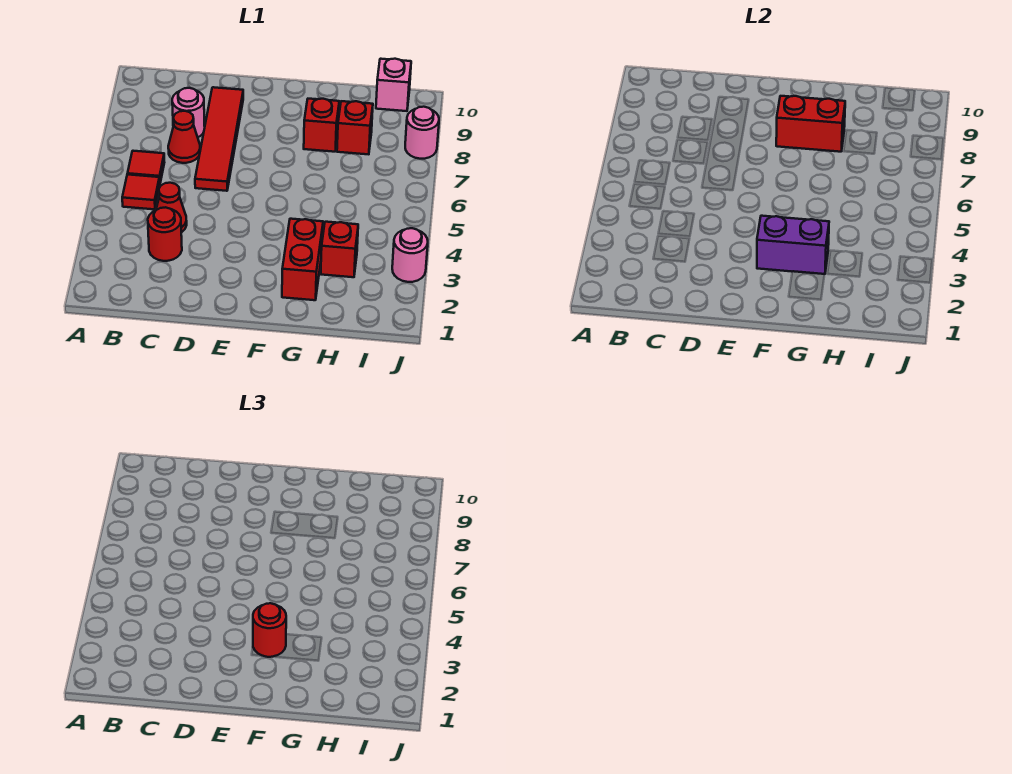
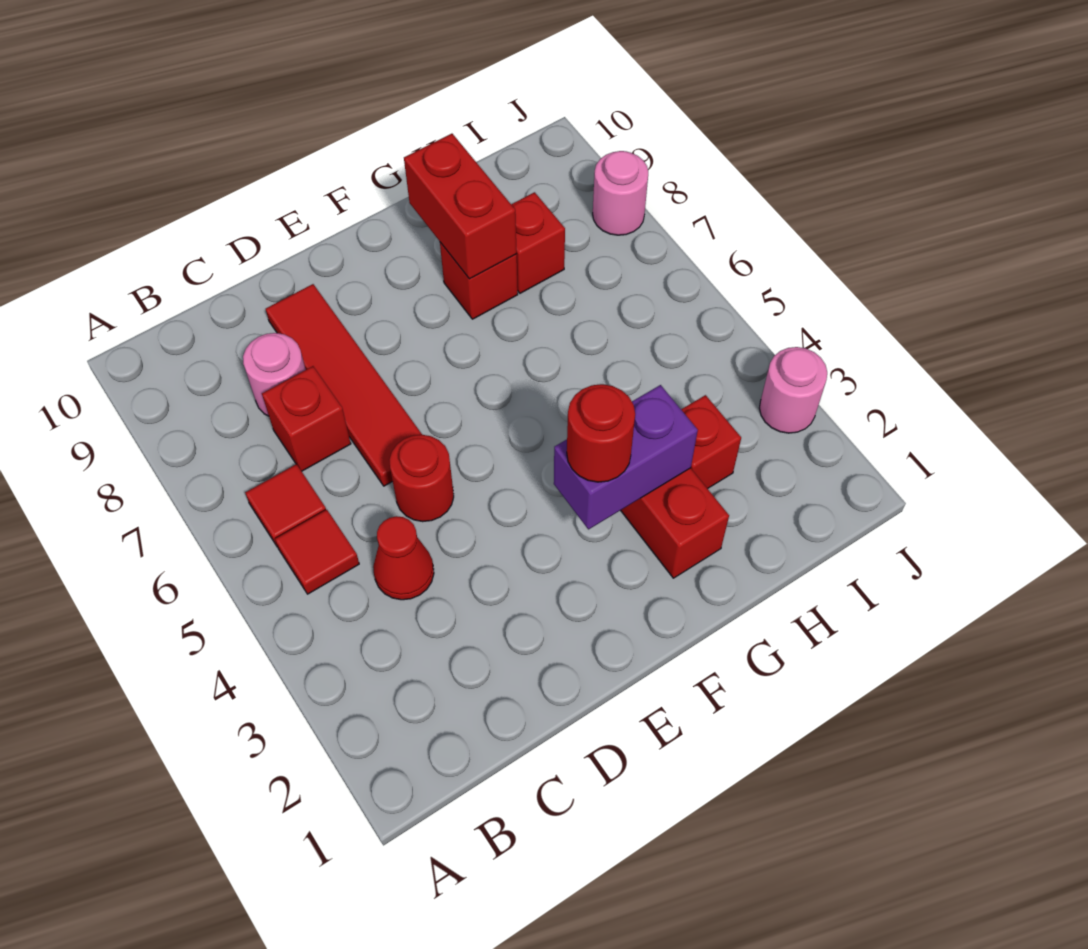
red round brick C3 level 1 -> red round brick D5 level 1
red cone C7 level 1 -> red brick C7 level 1
red brick F8:G8 level 2 -> red brick G8:G9 level 2
pink brick I10 level 1 -> none

